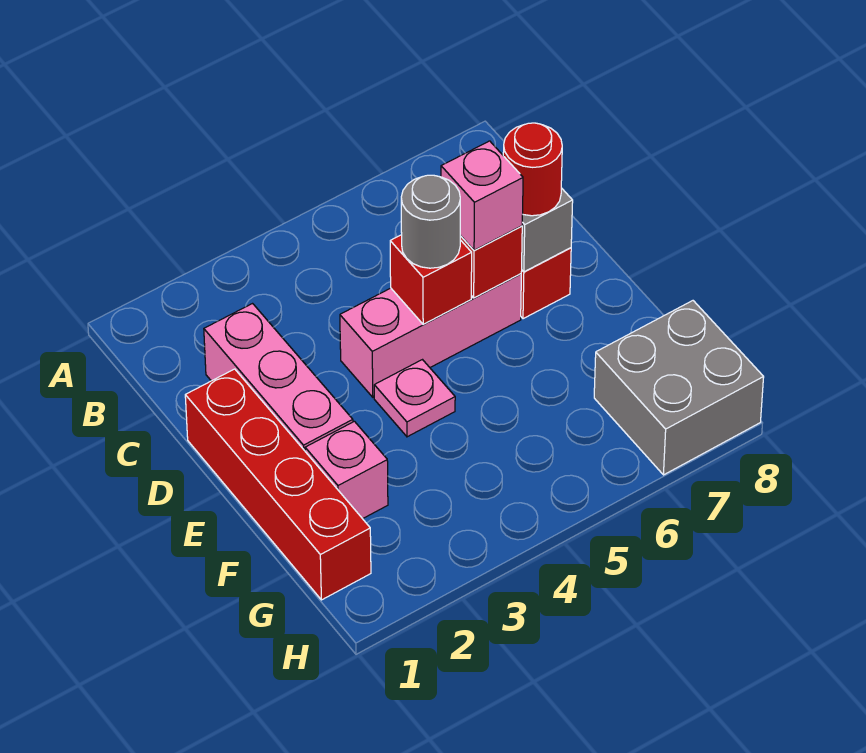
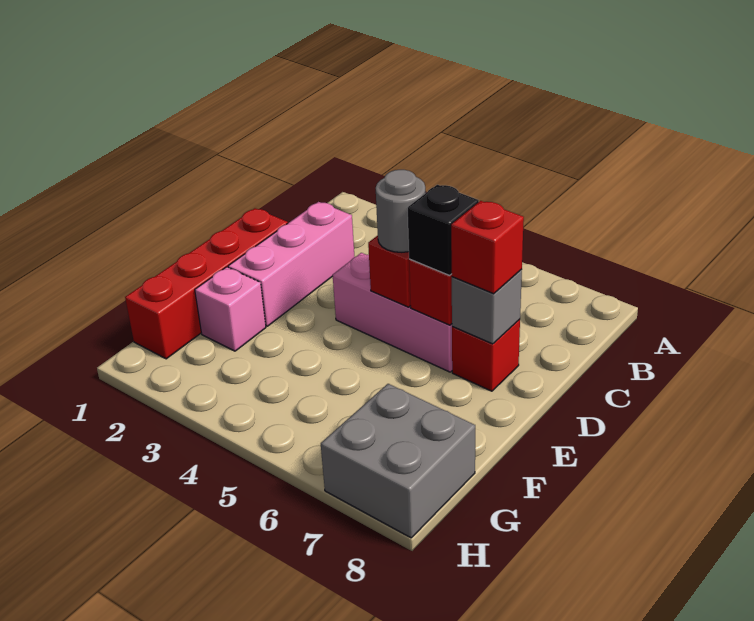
pink brick D6 level 3 -> black brick D6 level 3
red round brick D7 level 3 -> red brick D7 level 3
pink plate E4 level 1 -> none

